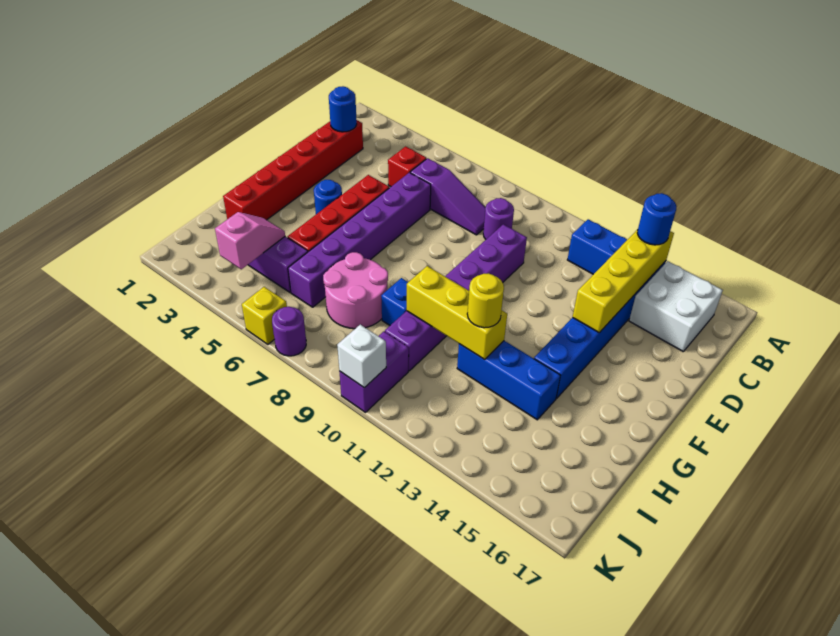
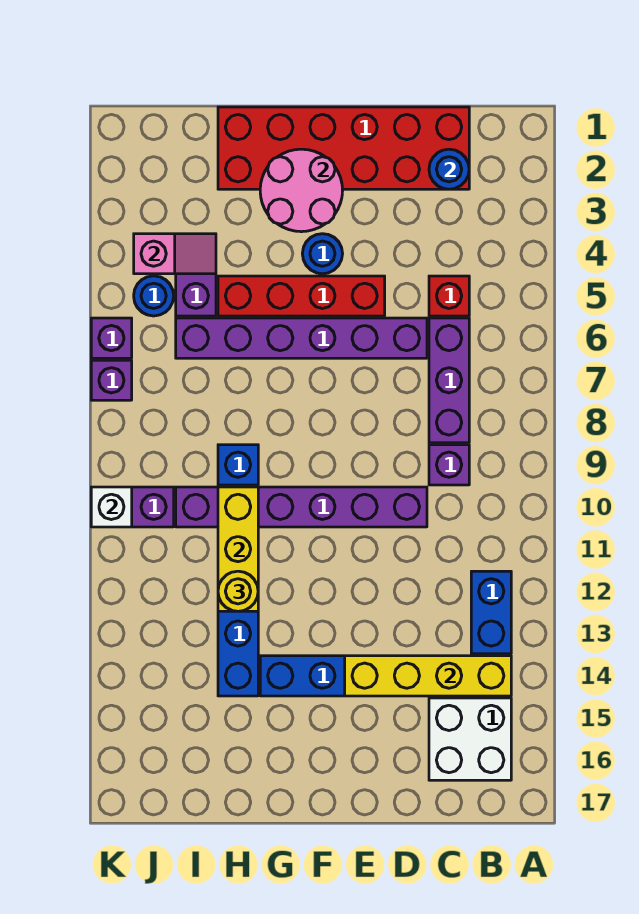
blue round brick B14 level 3 -> blue round brick J5 level 1
red brick C2:H2 level 1 -> red brick C1:H2 level 1
purple slope C6:C8 level 1 top 6 -> purple brick C6:C8 level 1
purple round brick C9 level 1 -> purple brick C9 level 1
pink round brick H7:I8 level 1 -> pink round brick F2:G3 level 2
yellow brick K6 level 1 -> purple brick K6 level 1
purple round brick K7 level 1 -> purple brick K7 level 1

